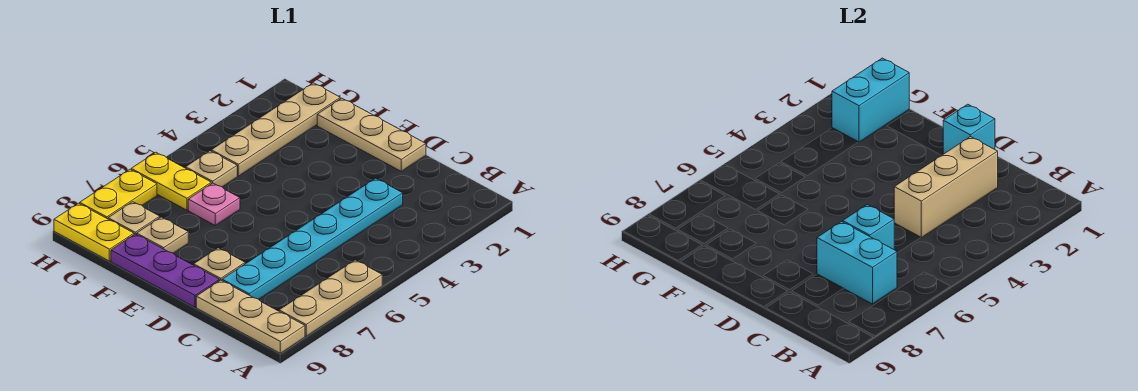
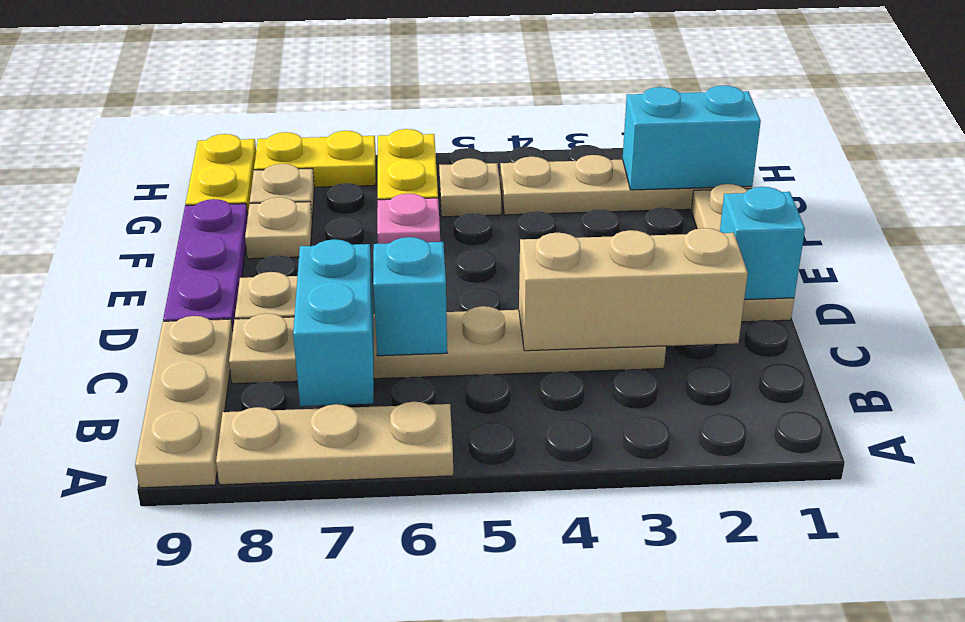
cyan plate C3:C8 level 1 -> tan plate C3:C8 level 1

